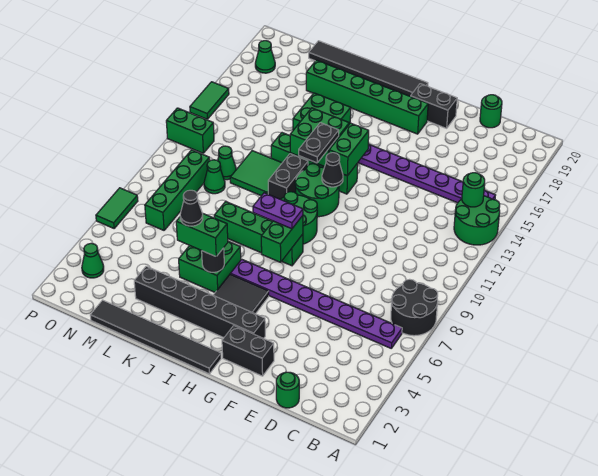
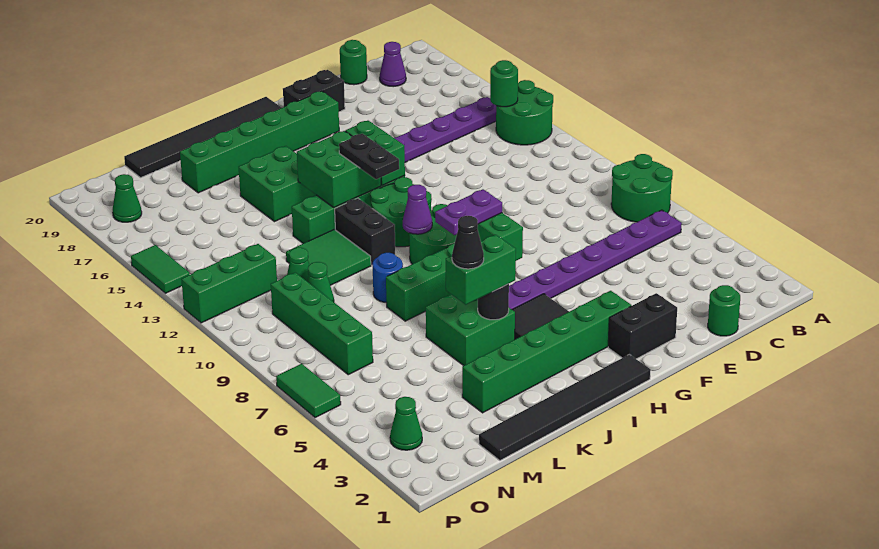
black round brick A7:B8 level 1 -> green round brick A7:B8 level 1
none -> purple cone C19 level 1
black brick G3:L3 level 1 -> green brick G3:L3 level 1
black cone H12 level 2 -> none
none -> purple cone I10 level 2
none -> blue round brick K9 level 1
green brick O12:P12 level 1 -> green brick N12:P12 level 1

